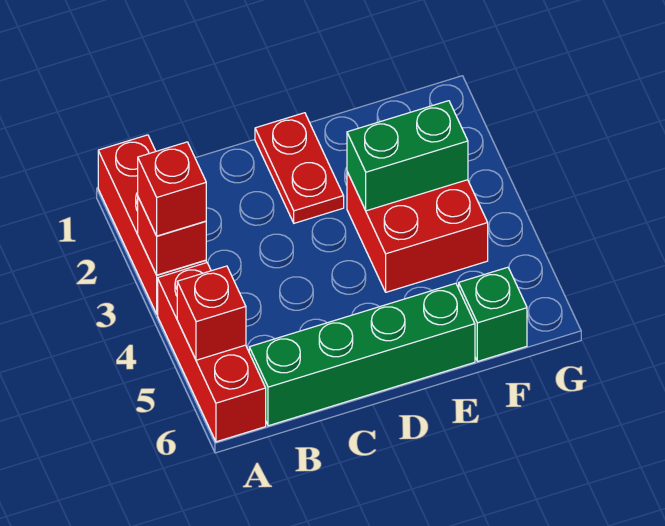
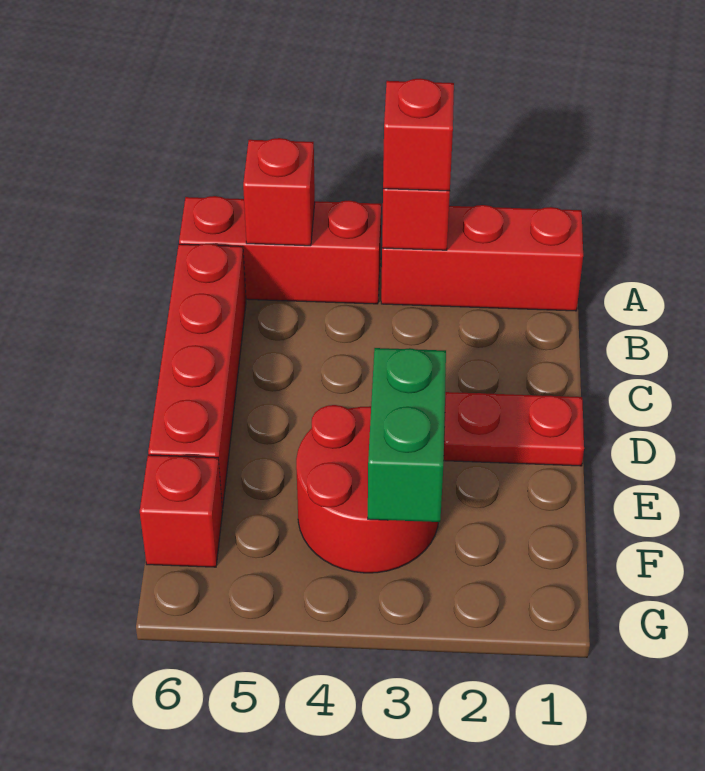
green brick B6:E6 level 1 -> red brick B6:E6 level 1
red brick E3:F4 level 1 -> red round brick E3:F4 level 1
green brick F6 level 1 -> red brick F6 level 1

